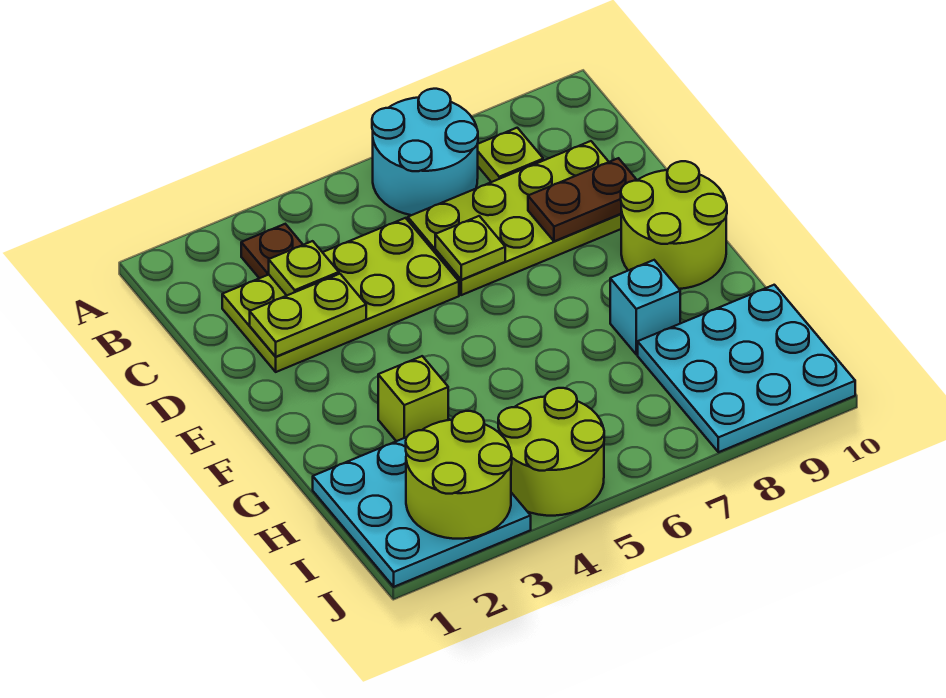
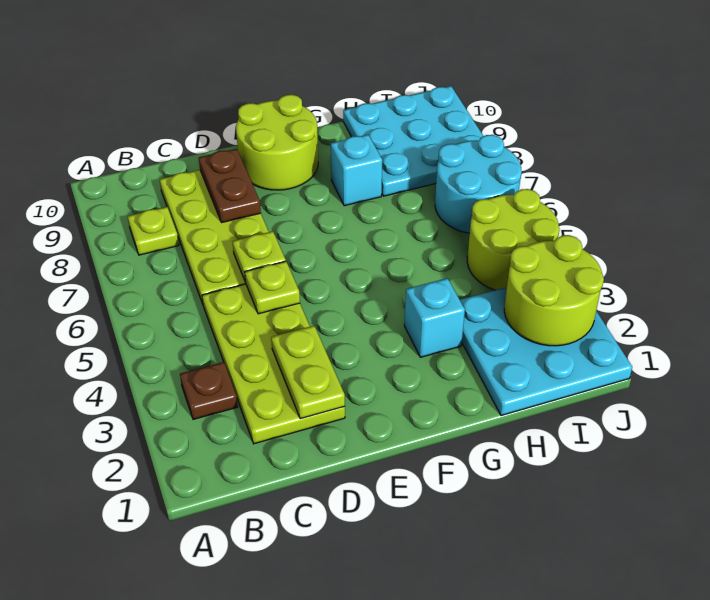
cyan round brick A6:B7 level 1 -> cyan round brick I6:J7 level 1
lime plate C3 level 2 -> lime plate D5 level 2
lime brick G3 level 1 -> cyan brick G3 level 1

